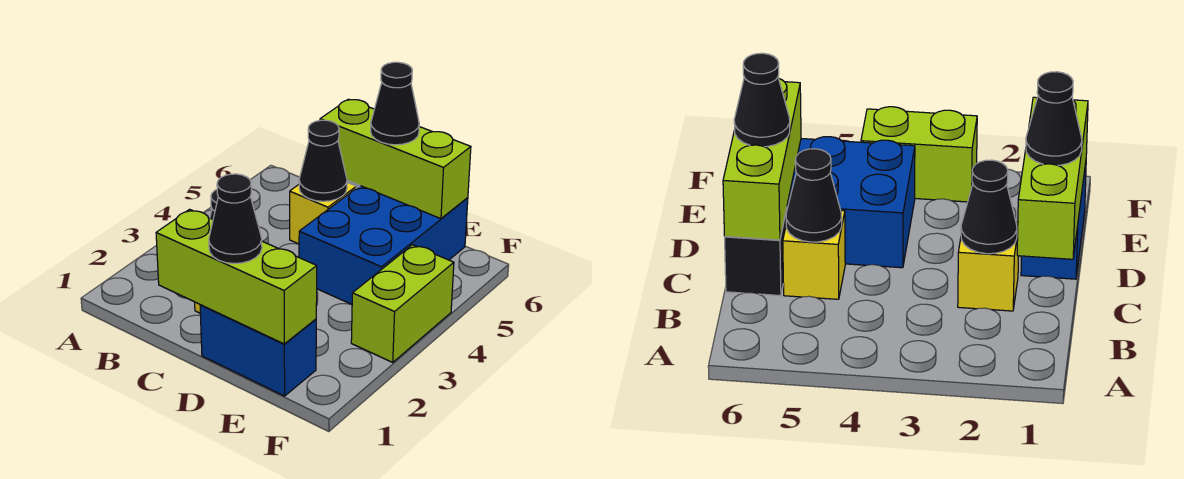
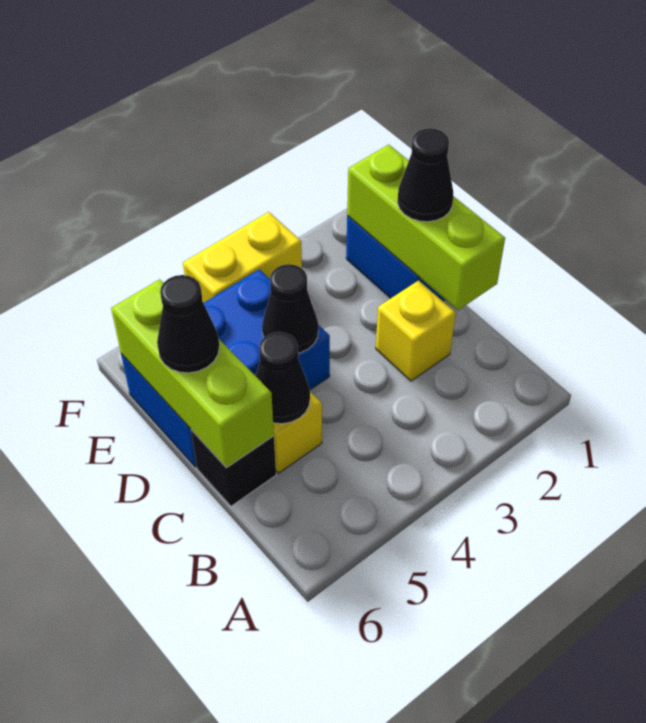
black cone C2 level 2 -> black cone D4 level 2
lime brick F3:F4 level 1 -> yellow brick F3:F4 level 1

